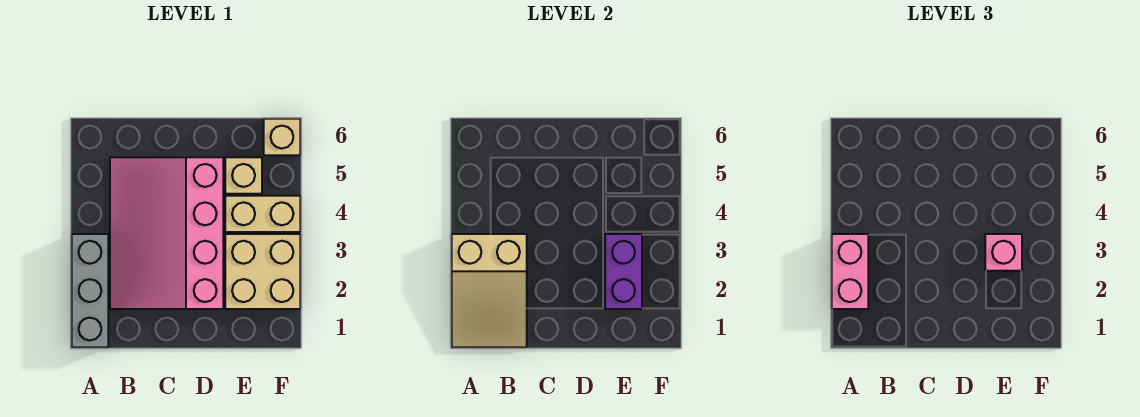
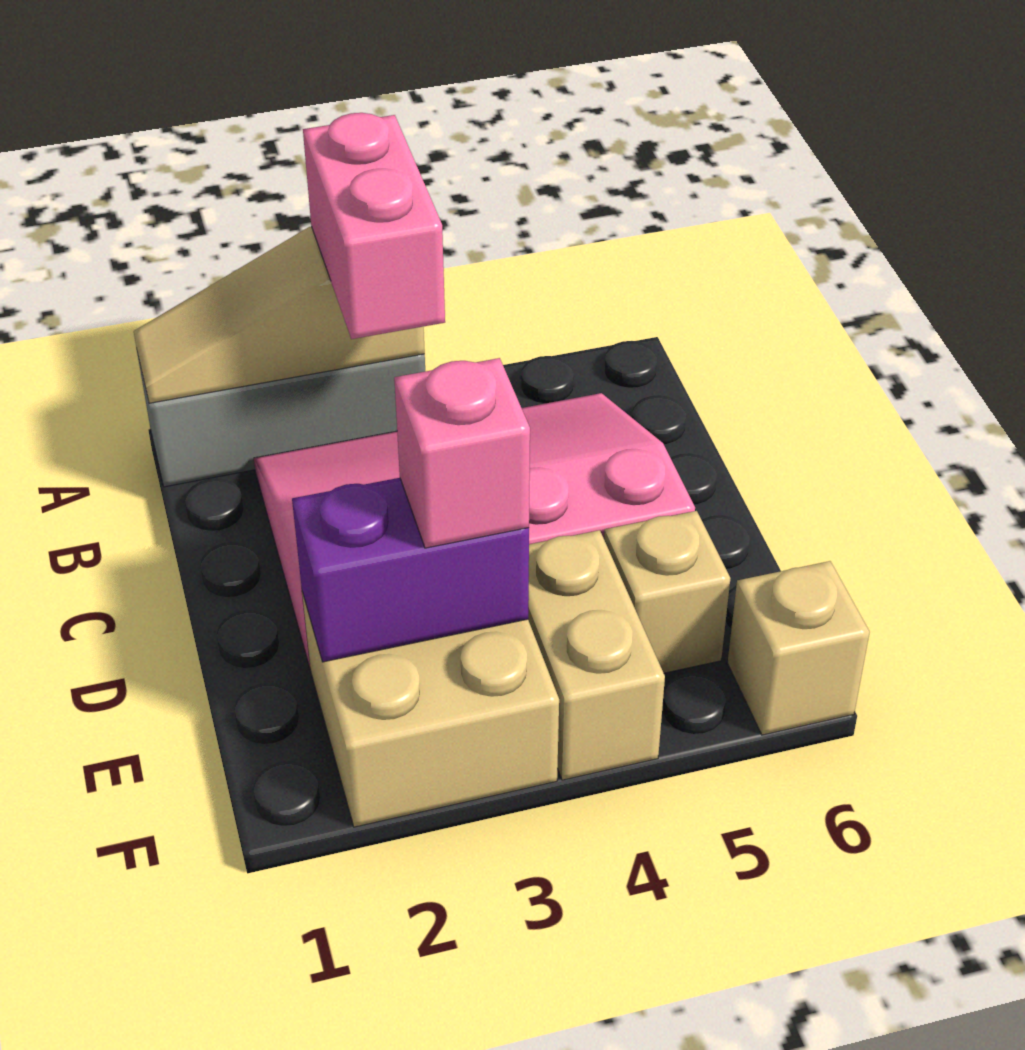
tan slope A1:B3 level 2 top 3 -> tan slope A1:A3 level 2 top 3
pink brick A2:A3 level 3 -> pink brick A3:B3 level 3

